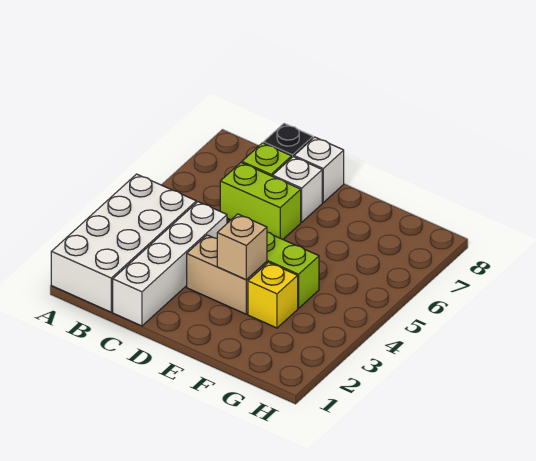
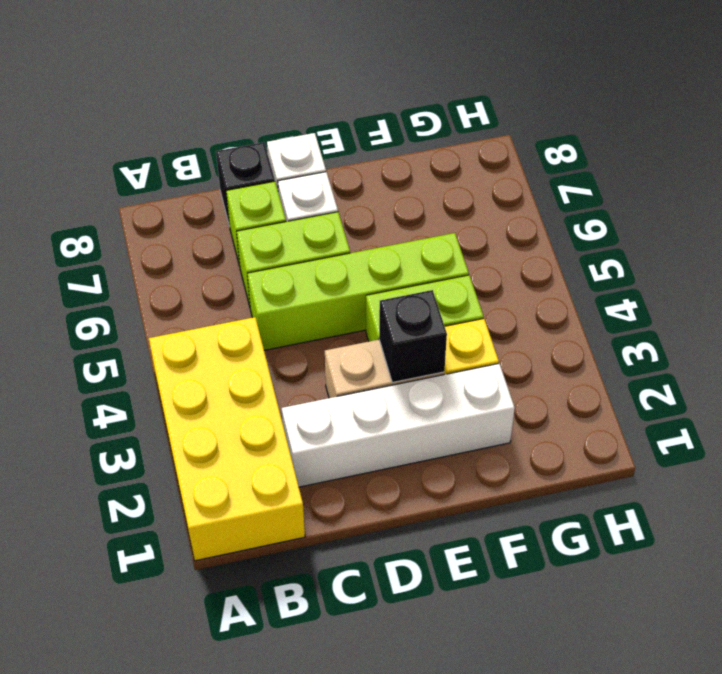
white brick A1:B4 level 1 -> yellow brick A1:B4 level 1
white brick C1:C4 level 1 -> white brick C2:F2 level 1
none -> lime brick C5:F5 level 1
tan brick E3 level 2 -> black brick E3 level 2

